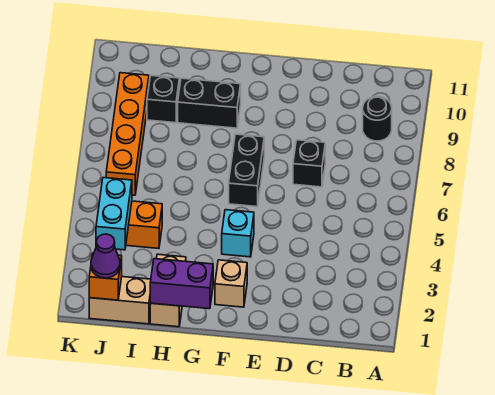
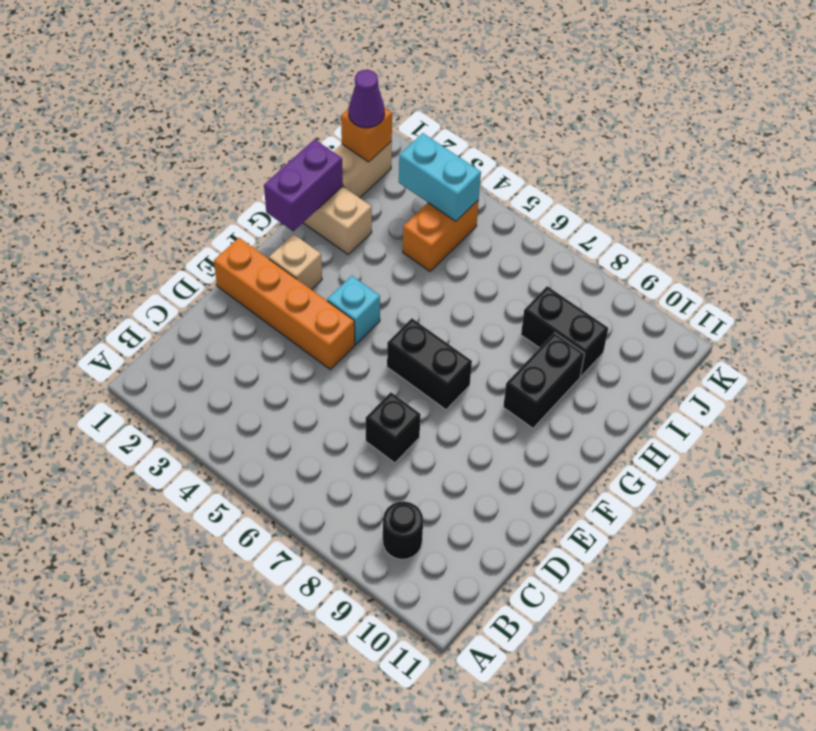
black brick I9 level 1 -> black brick I8:I9 level 1
orange brick J6:J9 level 1 -> orange brick E1:E4 level 1

